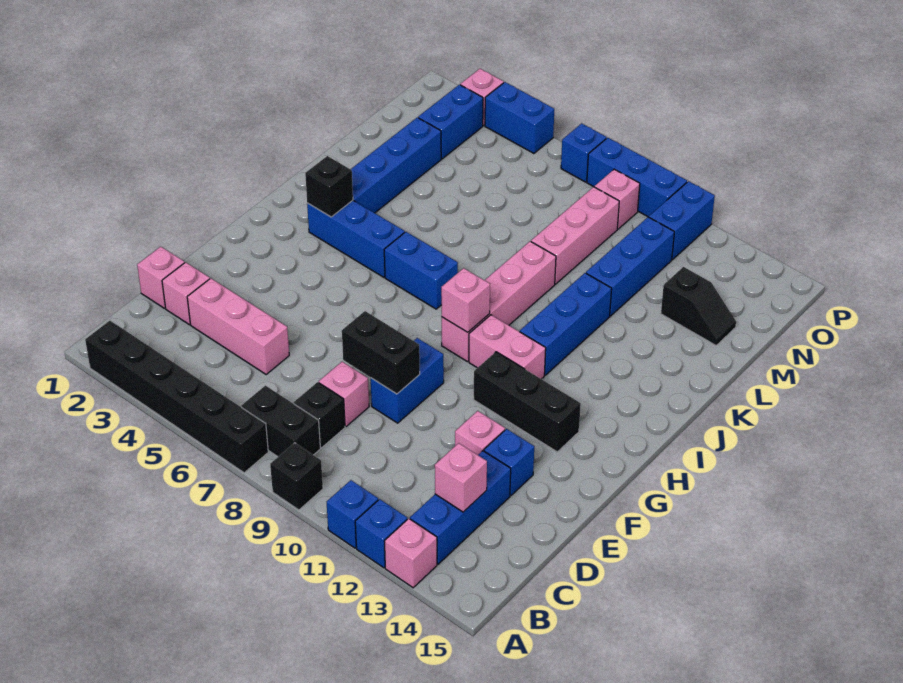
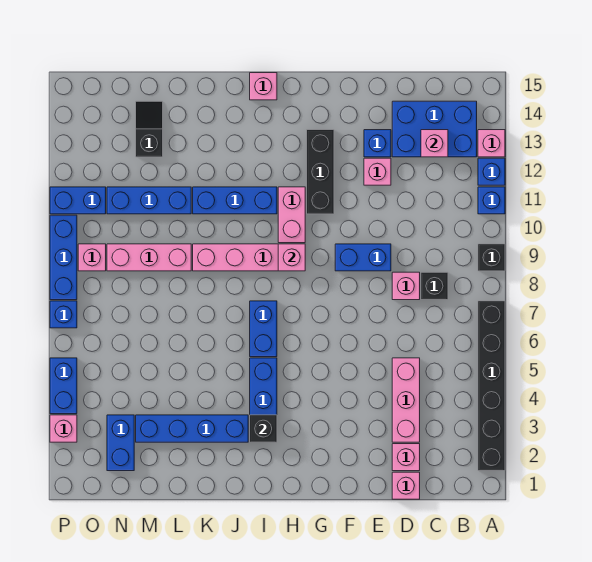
black brick B7:B8 level 1 -> none
blue brick B13:D13 level 1 -> blue brick B13:D14 level 1
black brick E8:E9 level 2 -> none
none -> pink brick I15 level 1
blue brick N3:O3 level 1 -> blue brick N2:N3 level 1

